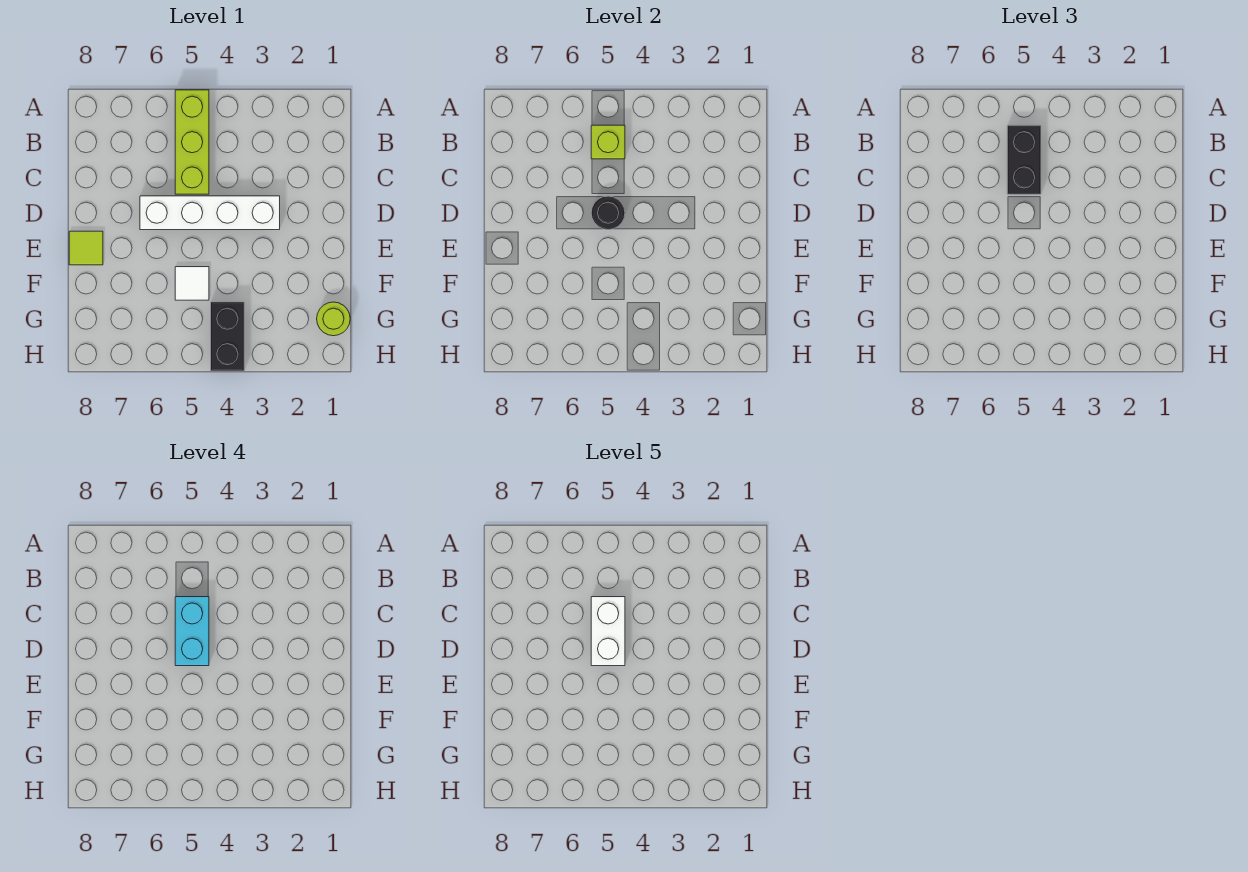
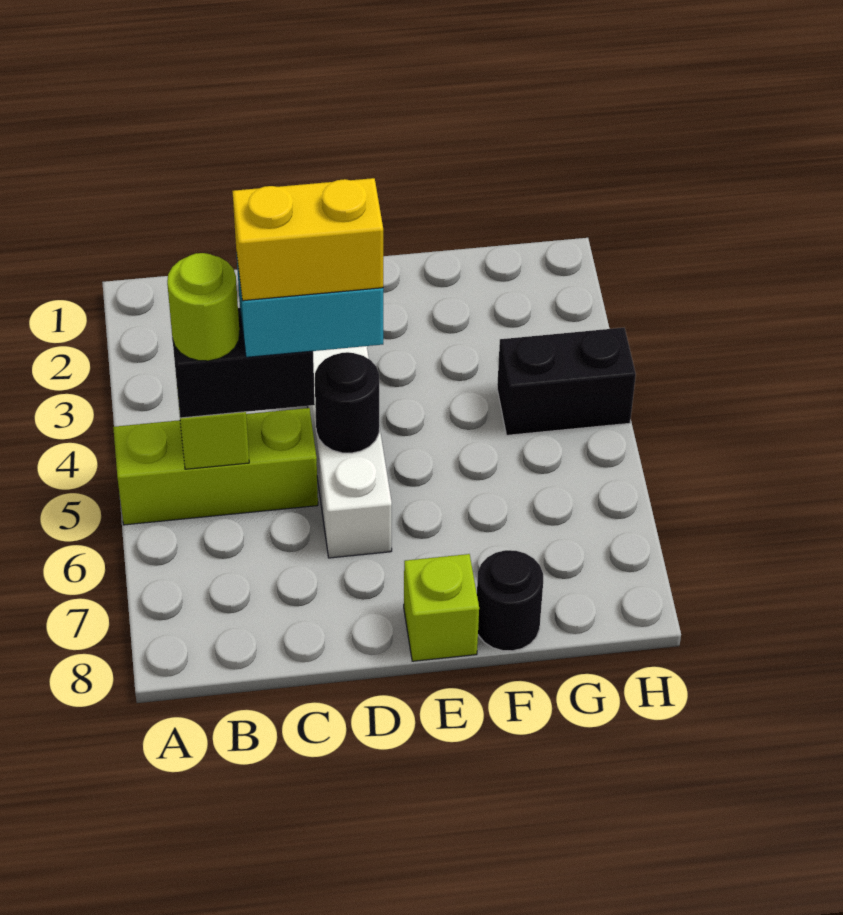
white brick C5:D5 level 5 -> yellow brick C5:D5 level 5
lime tile E8 level 1 -> lime brick E8 level 1
white tile F5 level 1 -> none
none -> black round brick F8 level 1
lime round brick G1 level 1 -> lime round brick B5 level 4

